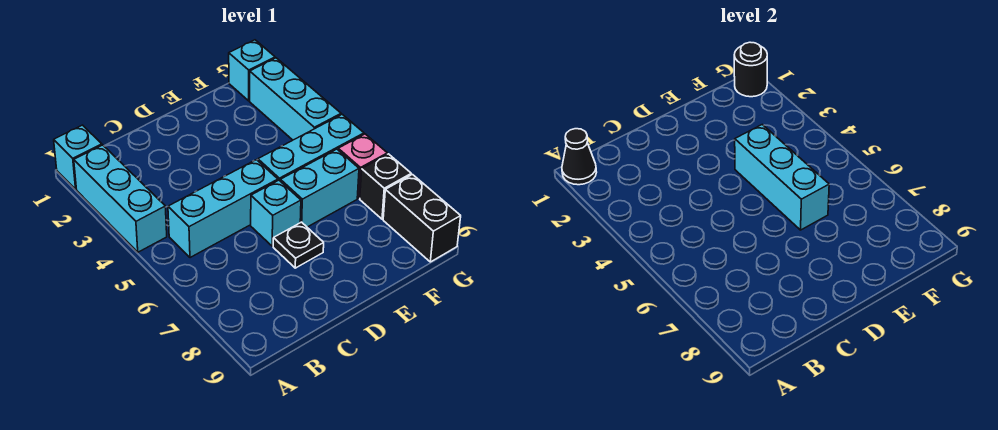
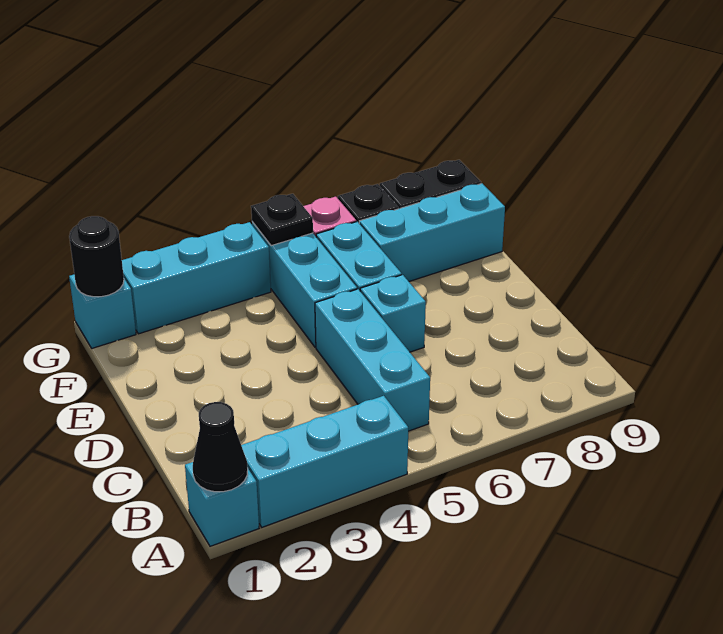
black plate D7 level 1 -> black plate G5 level 2
cyan brick E4:E6 level 2 -> cyan brick F7:F9 level 1

